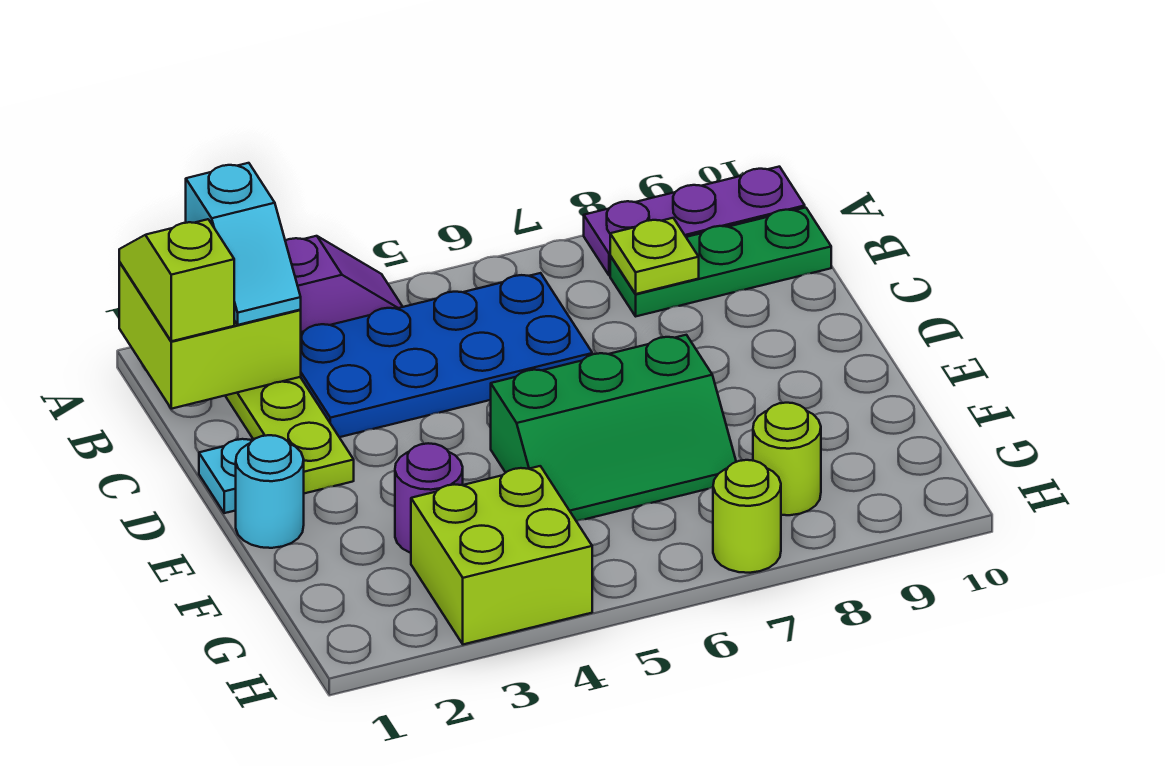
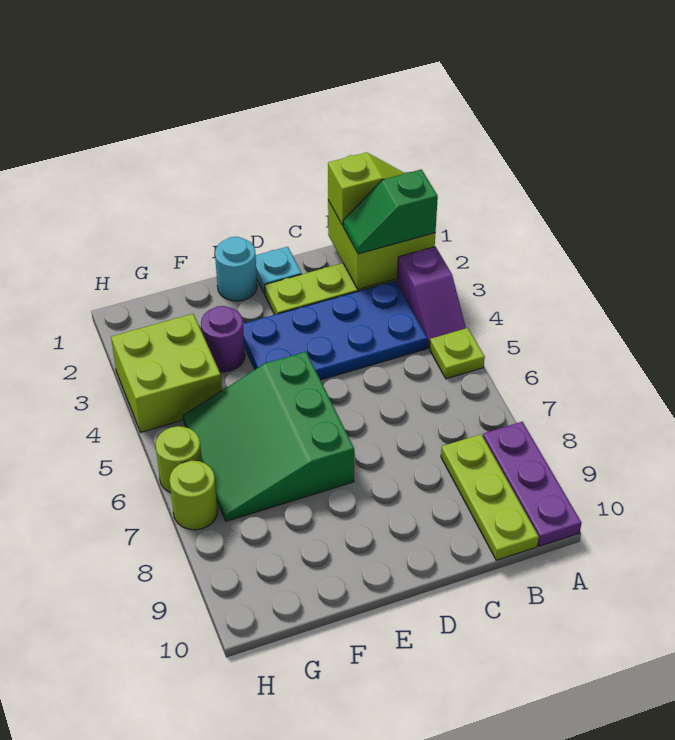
cyan slope A2:B2 level 3 top A -> green slope A2:B2 level 3 top A
blue plate B3:C6 level 1 -> blue plate B3:E4 level 1
green plate B8:B10 level 1 -> lime plate B8:B10 level 1
lime plate B8 level 2 -> lime plate A5 level 1
green slope E5:F7 level 1 top E -> green slope E5:G7 level 1 top E
lime round brick G8 level 1 -> lime round brick H6 level 1

